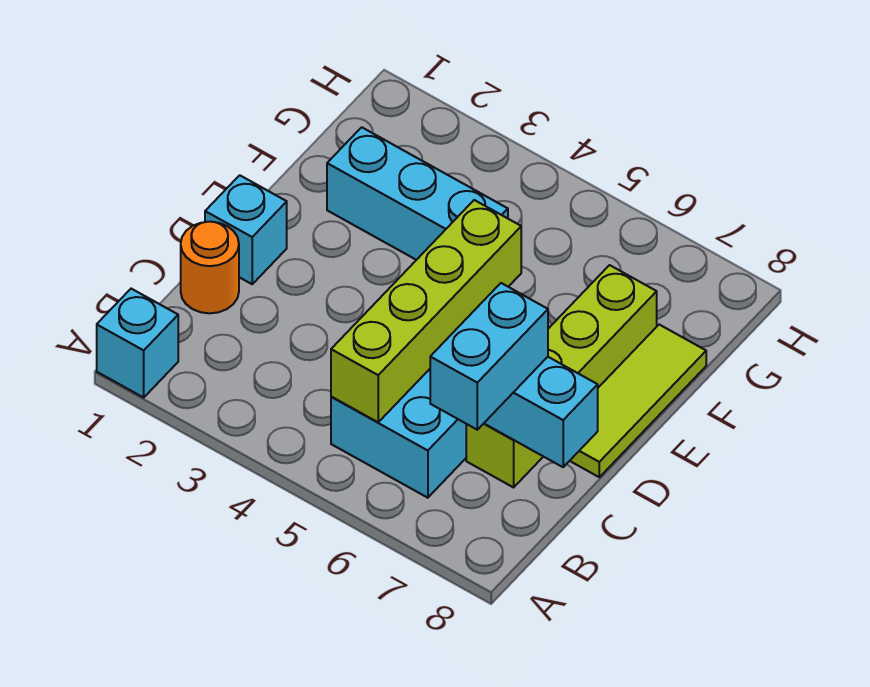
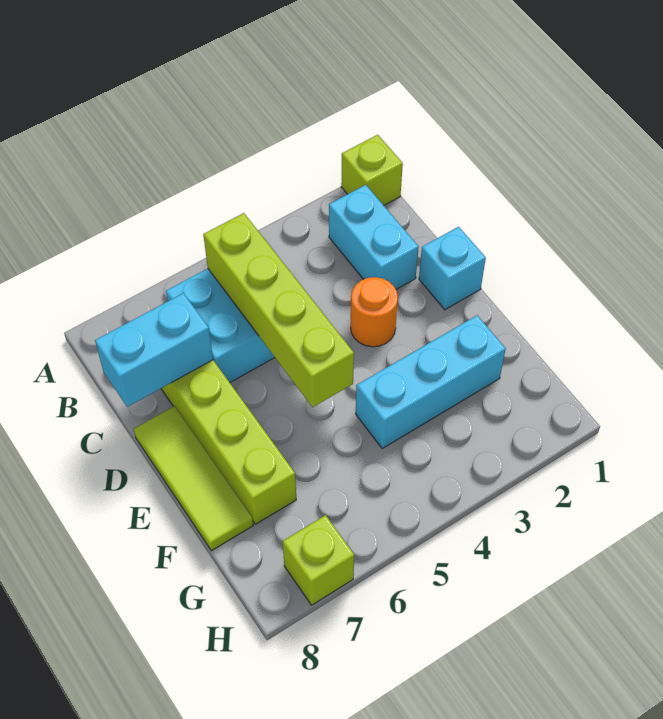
cyan brick A1 level 1 -> lime brick A1 level 1
cyan brick B7:C7 level 3 -> cyan brick B2:C2 level 1
orange round brick C1 level 1 -> orange round brick D3 level 1
none -> lime brick H7 level 1

